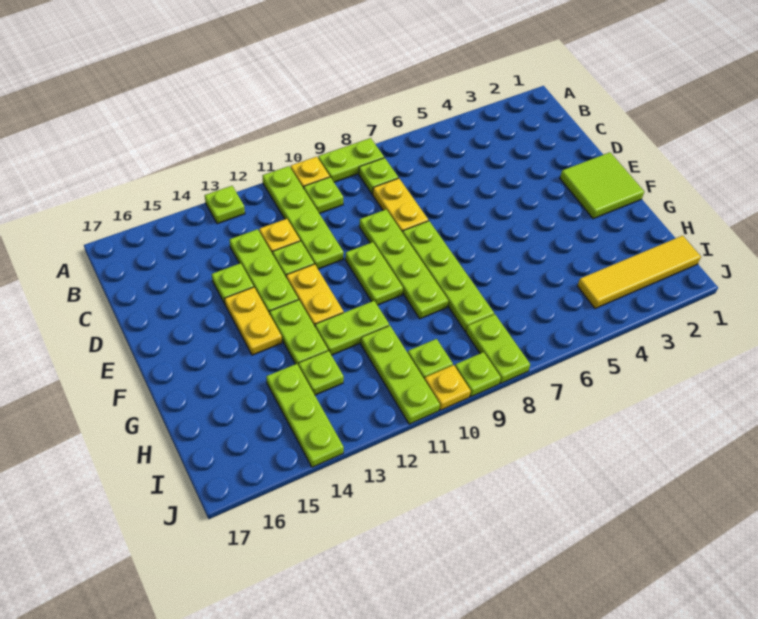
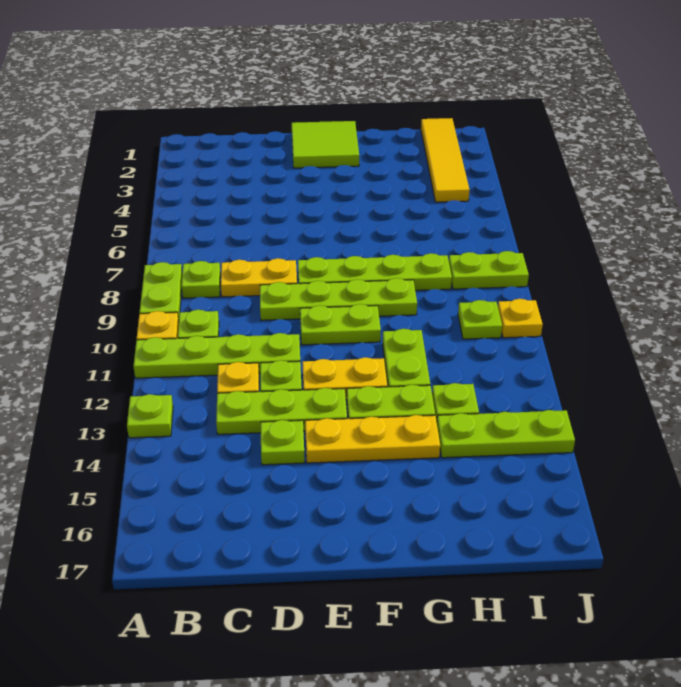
yellow plate E14:F14 level 1 -> yellow plate E14:G14 level 1
lime plate H11:J11 level 1 -> none
lime plate J9 level 1 -> none

